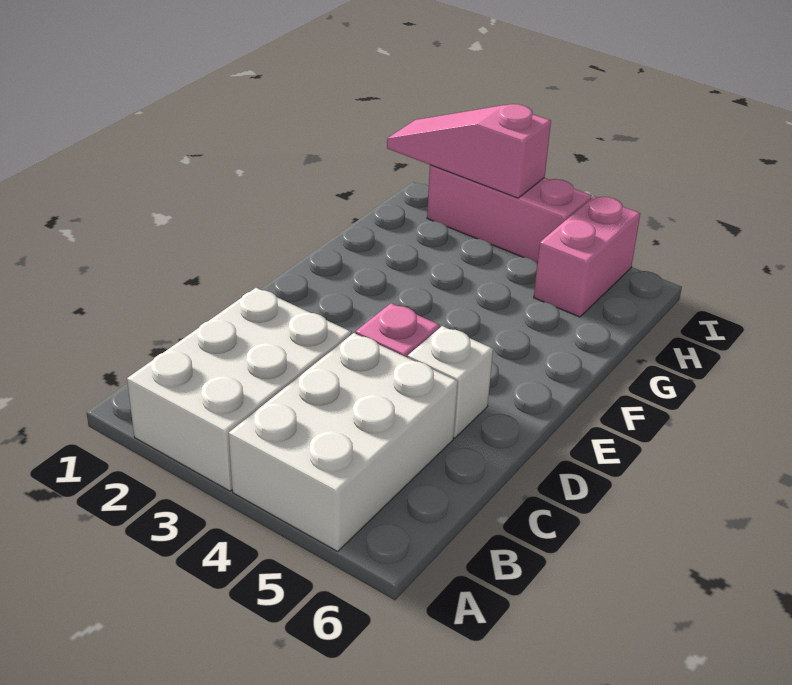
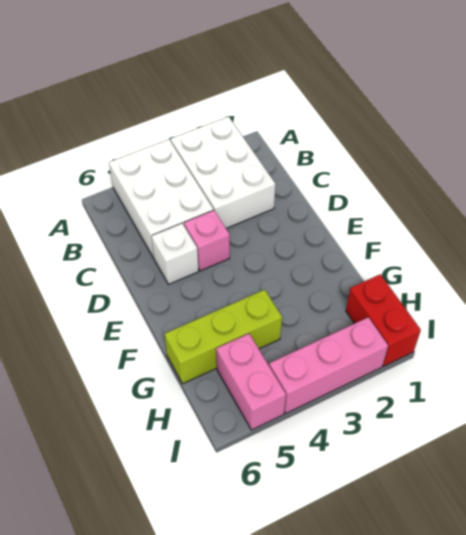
none -> lime brick G4:G6 level 1
none -> red brick H1:I1 level 1
pink slope I1:I3 level 2 top 3 -> none

